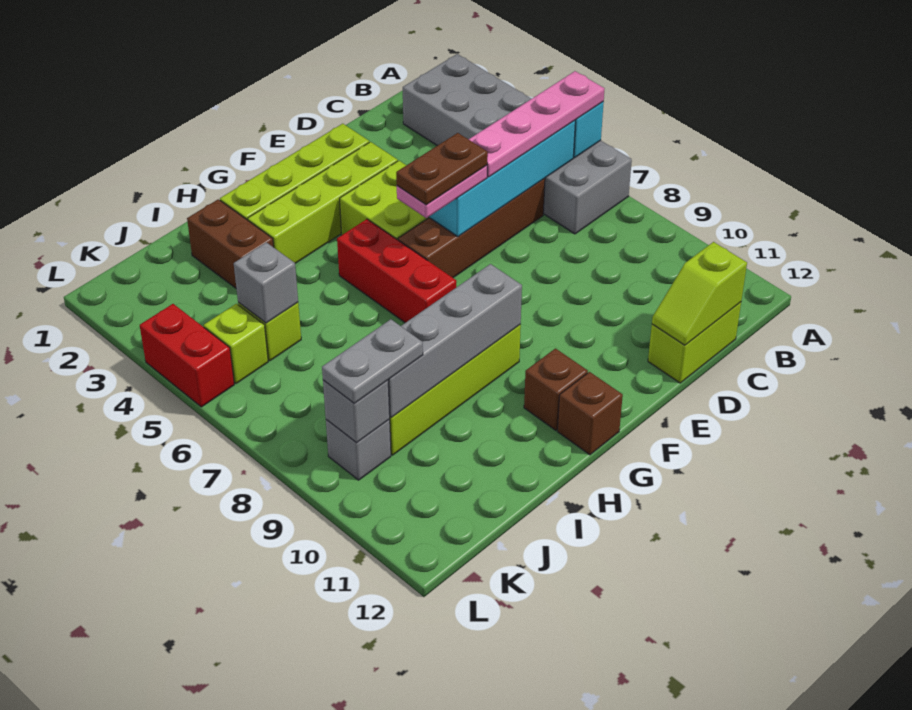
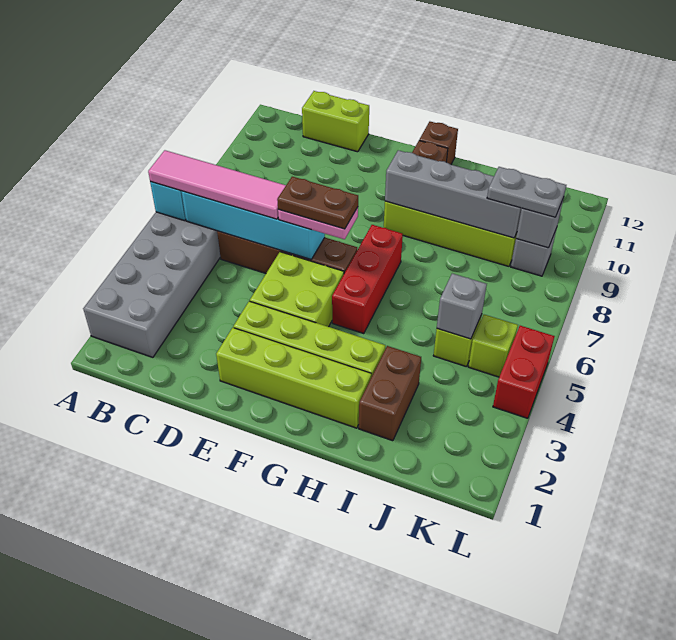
pink plate A6:D6 level 3 -> pink tile A6:D6 level 3
lime slope C12:D12 level 2 top C -> none

